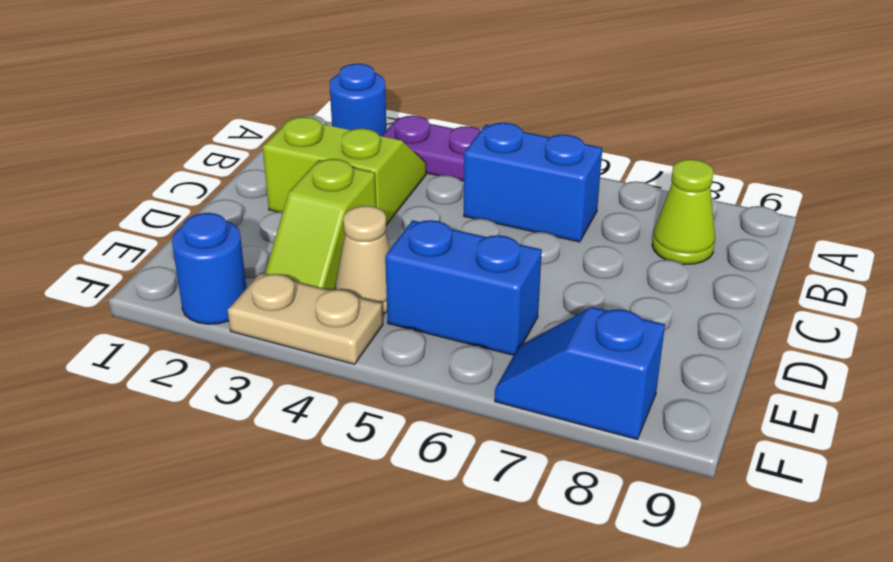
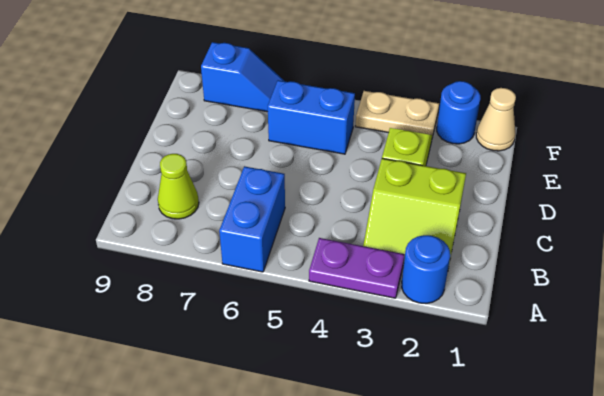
blue brick B5:B6 level 1 -> blue brick A6:B6 level 1
tan cone E4 level 1 -> tan cone F1 level 1

